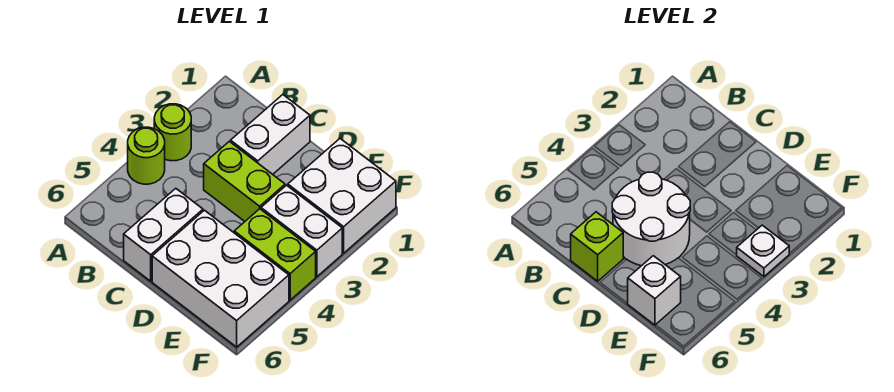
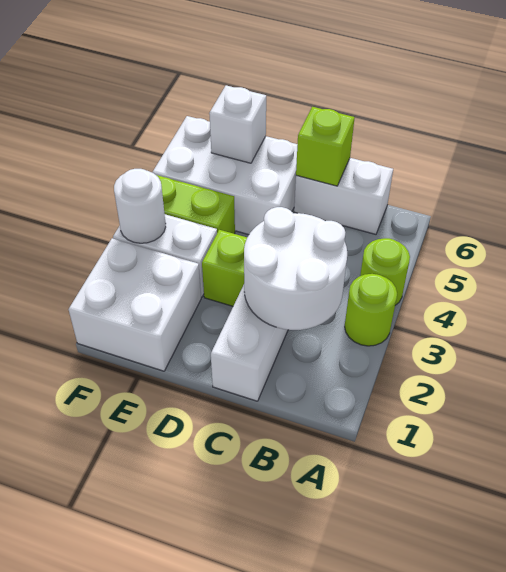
white round brick C4:D5 level 2 -> white round brick B2:C3 level 2
white brick C5:C6 level 1 -> white brick B6:C6 level 1
white plate F3 level 2 -> white round brick F3 level 2

